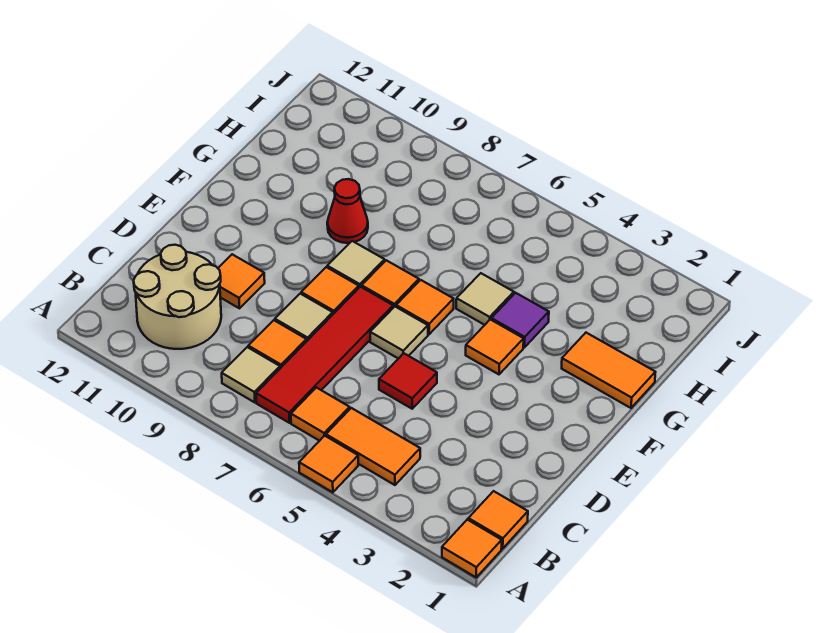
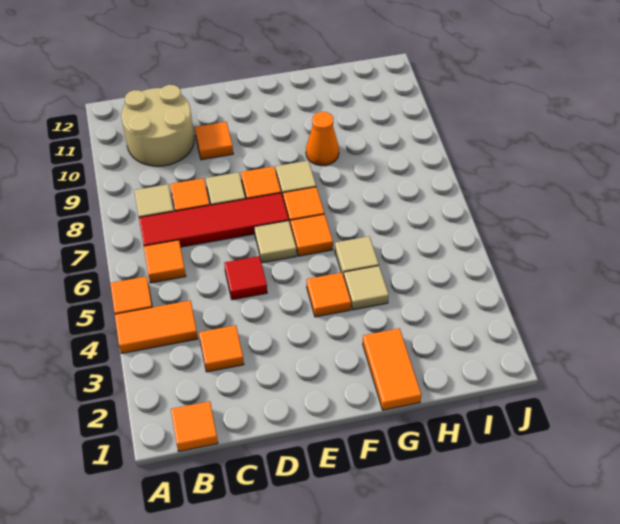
orange tile A1 level 1 -> orange tile C3 level 1
orange tile B4:B5 level 1 -> orange tile A4:B4 level 1
purple tile G4 level 1 -> tan tile G4 level 1
red cone G9 level 1 -> orange cone G9 level 1

